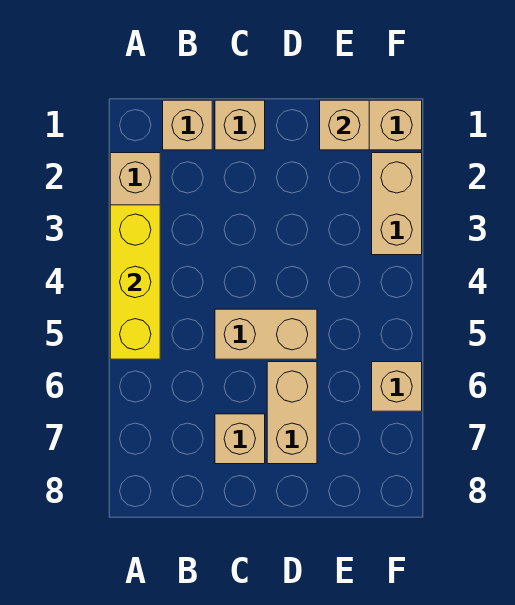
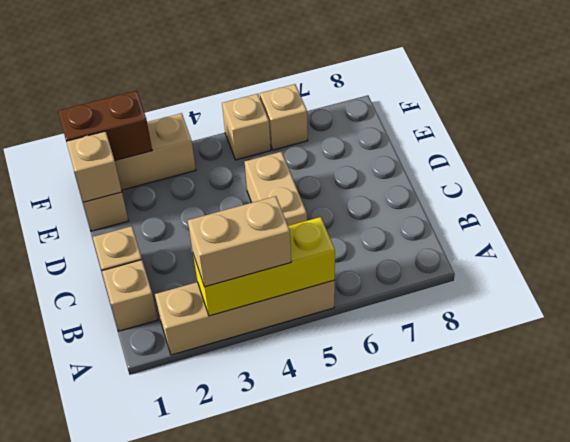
tan brick C7 level 1 -> tan brick F5 level 1
tan brick D6:D7 level 1 -> tan brick A3:A4 level 3
none -> brown brick F1:F2 level 2

